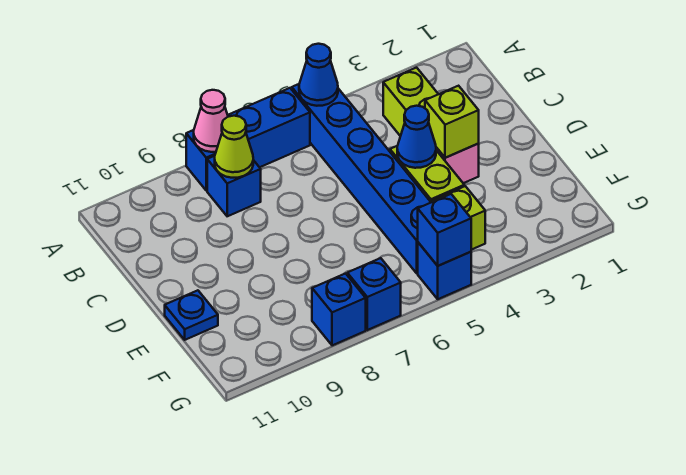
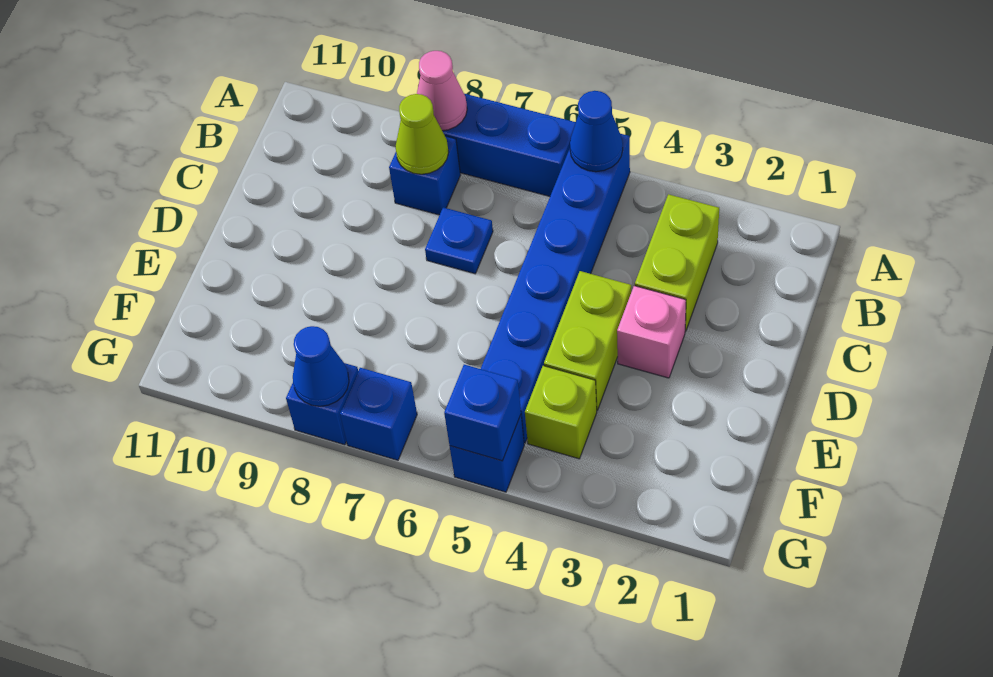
lime brick D3 level 2 -> none
blue cone D4 level 2 -> blue cone G8 level 2
blue plate E11 level 1 -> blue plate C7 level 1

